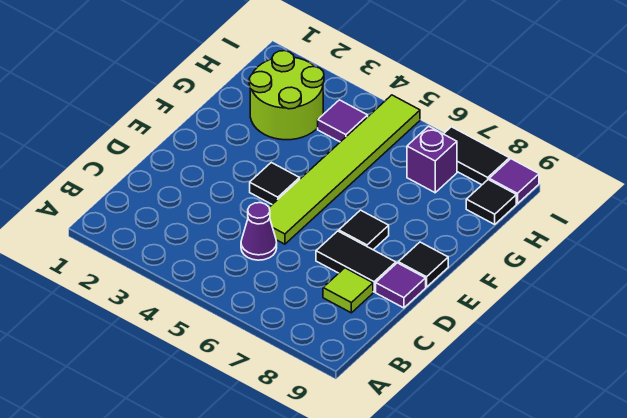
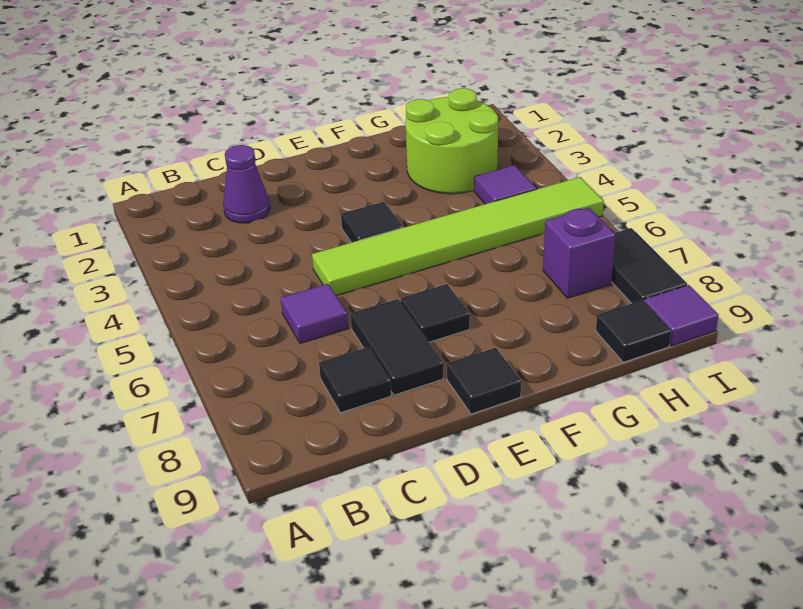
purple cone C5 level 1 -> purple cone C2 level 1
lime tile C8 level 1 -> black tile C8 level 1
purple tile D9 level 1 -> purple tile C6 level 1

